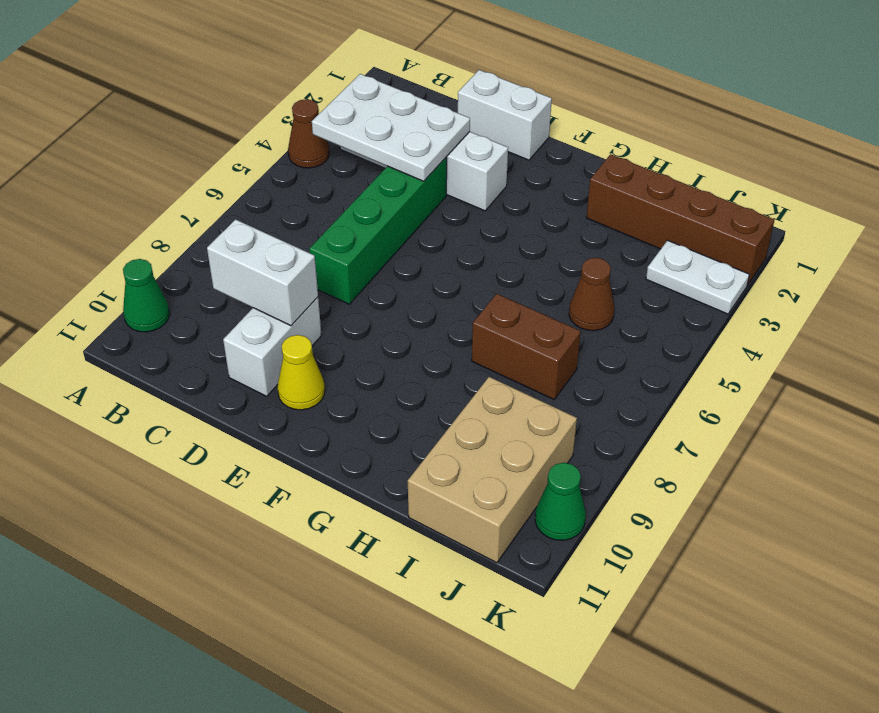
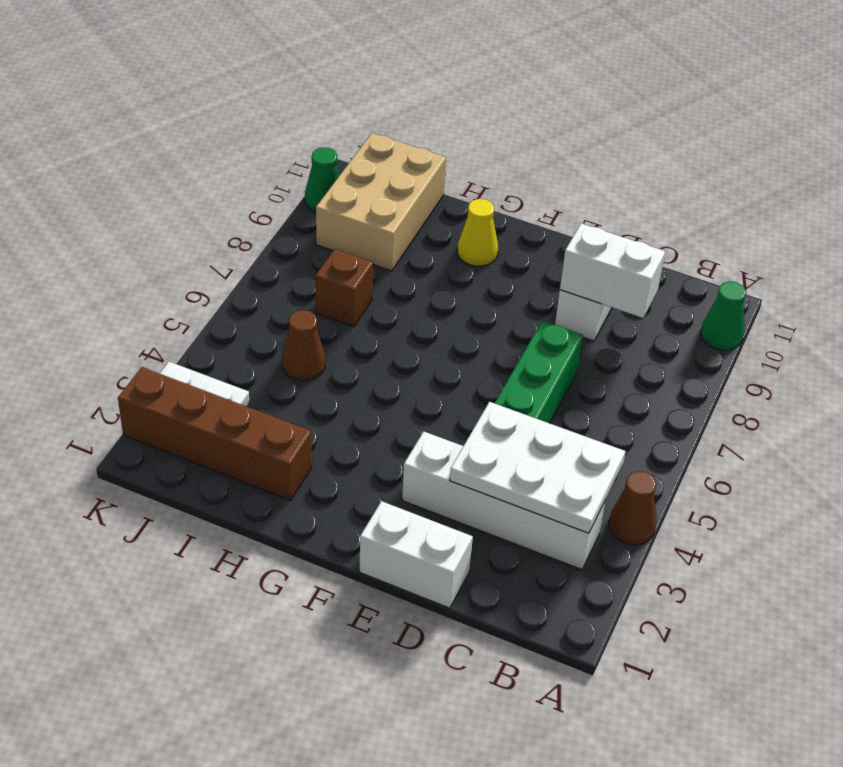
yellow cone E10 level 1 -> yellow cone G10 level 1
brown brick H7:I7 level 1 -> brown brick I7 level 1

